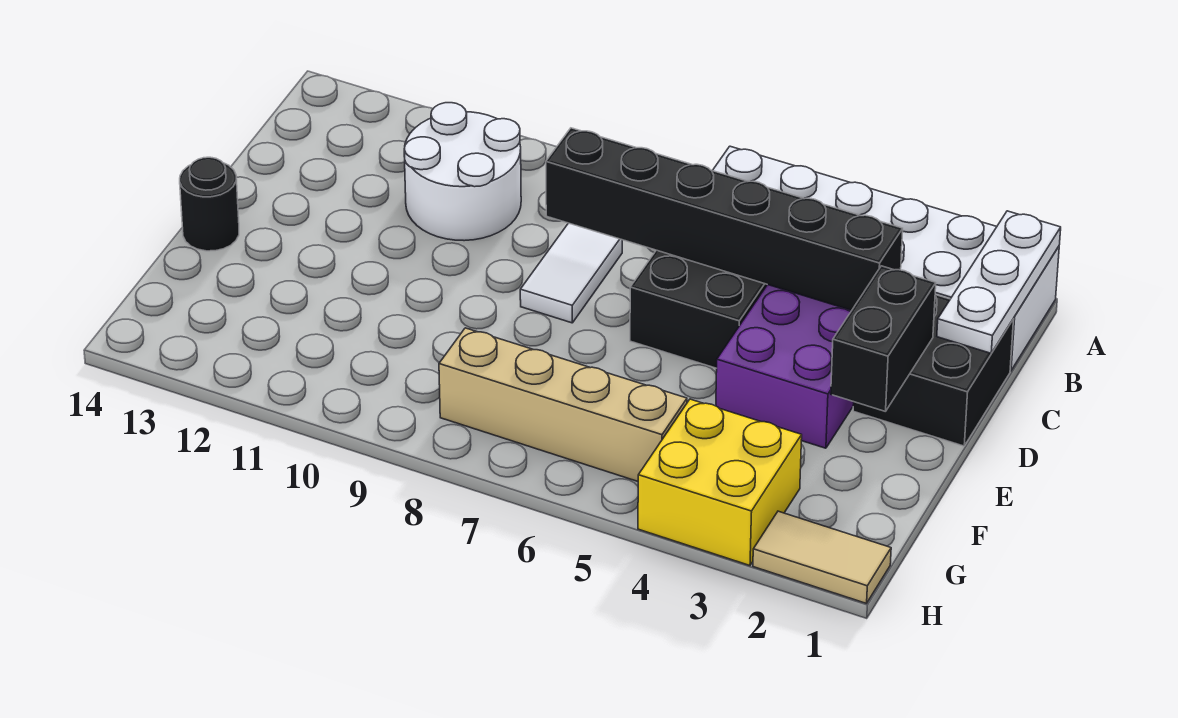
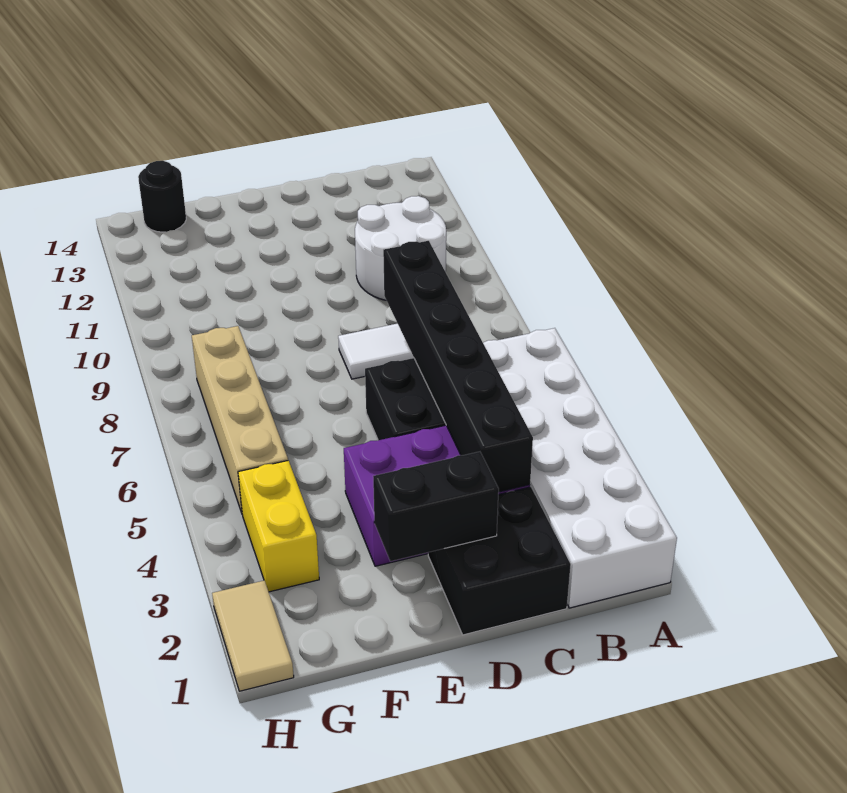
white plate A1:C1 level 2 -> none
black round brick E14 level 1 -> black round brick G14 level 1
yellow brick G3:H4 level 1 -> yellow brick G3:G4 level 1

